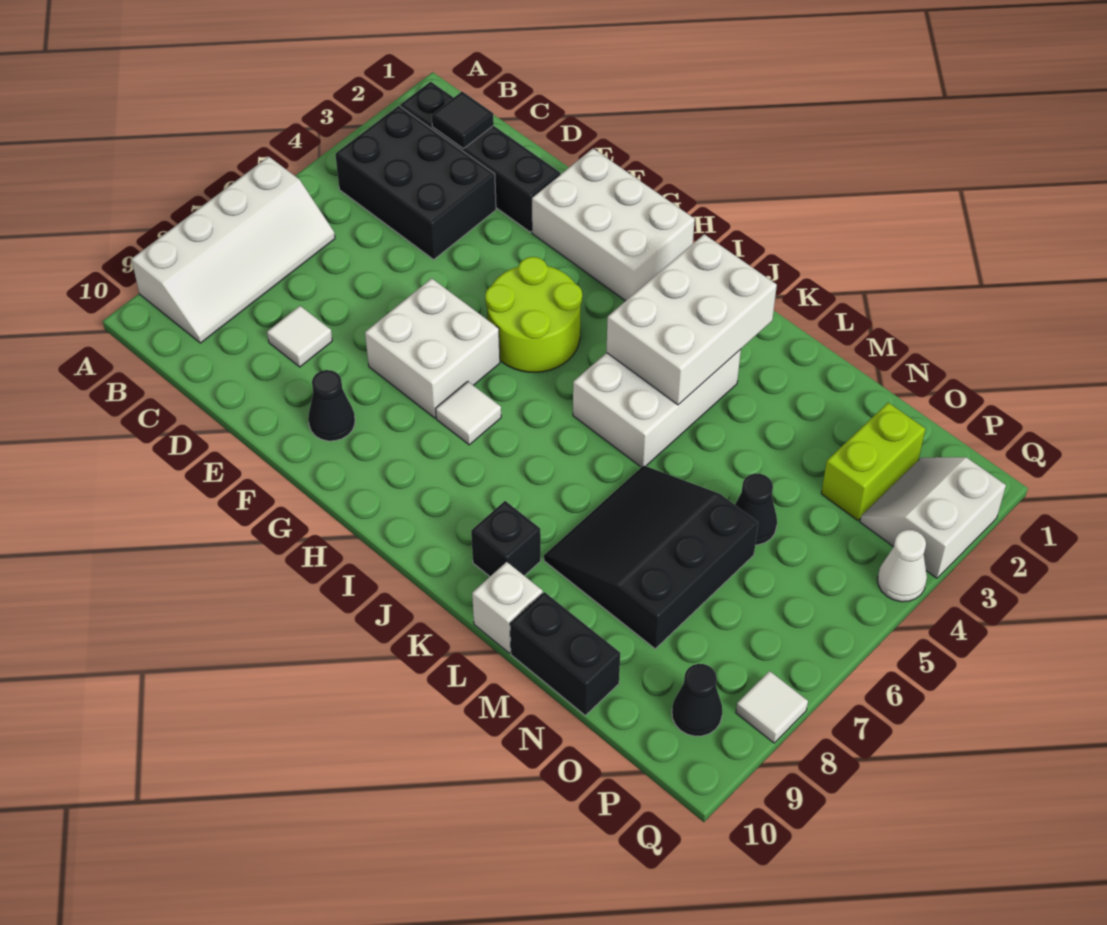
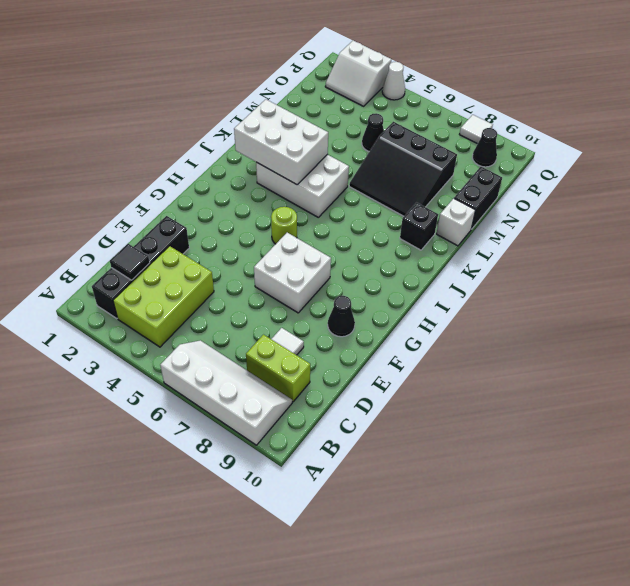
black brick B3:D4 level 1 -> lime brick B3:D4 level 1
white brick F1:H2 level 1 -> none
lime round brick G4:H5 level 1 -> lime round brick H5 level 1
white tile H7 level 1 -> none
lime brick O2:O3 level 1 -> lime brick C8:C9 level 1

